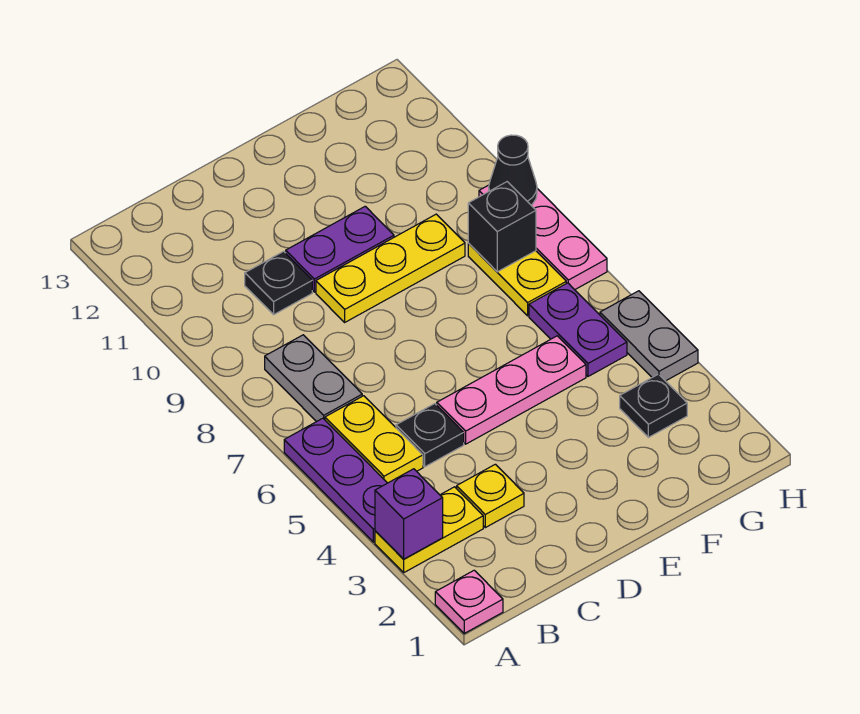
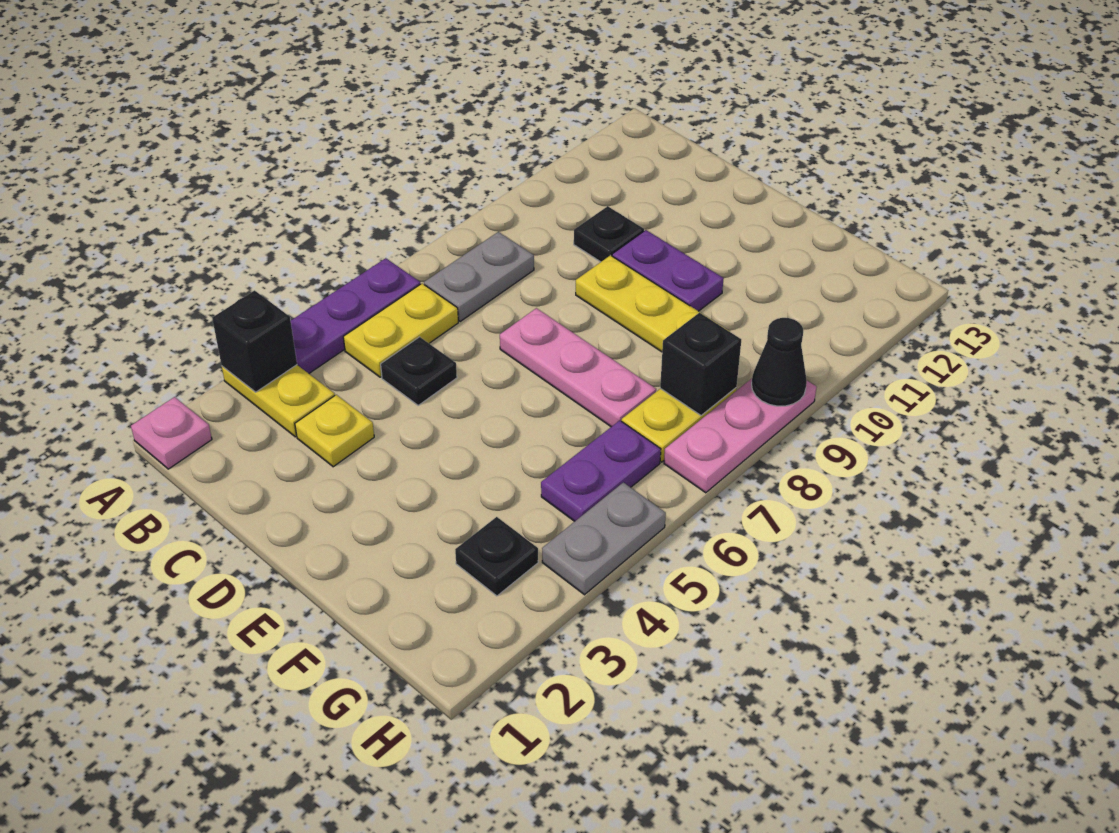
purple brick A3 level 2 -> black brick A3 level 2
pink plate D5:F5 level 1 -> pink plate D7:F7 level 1

